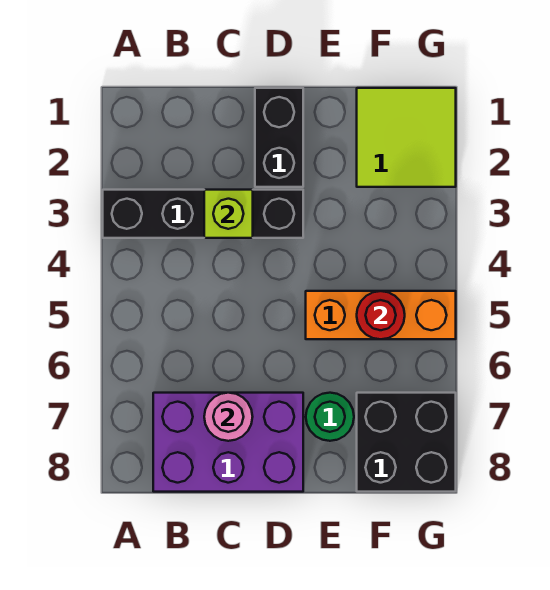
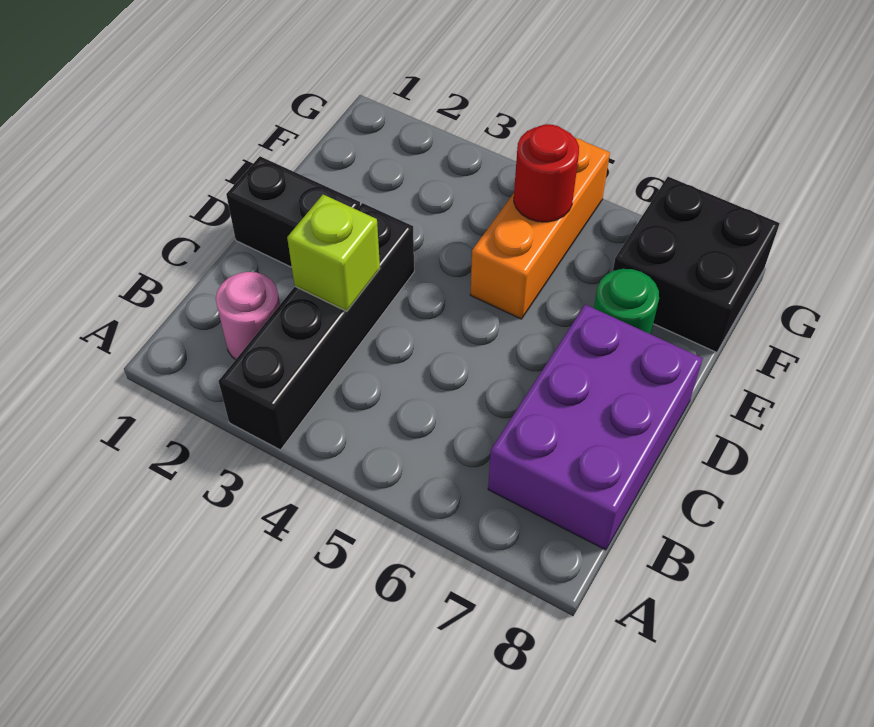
pink round brick C7 level 2 -> pink round brick B2 level 1
lime tile F1:G2 level 1 -> none

